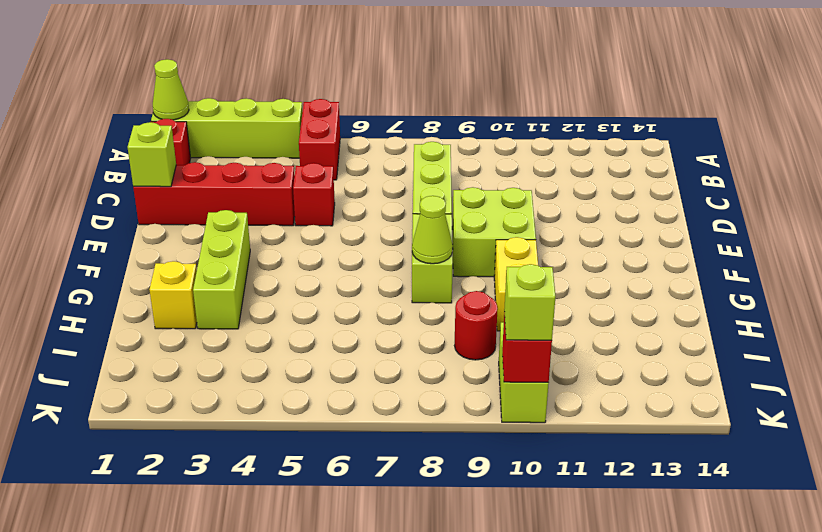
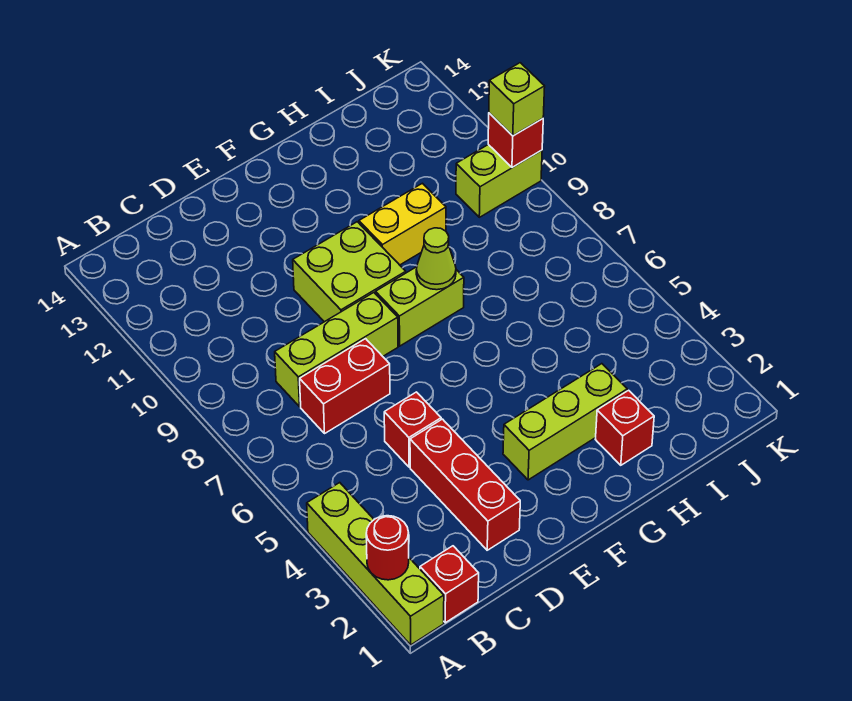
lime cone A1 level 2 -> none
red brick A5:B5 level 1 -> red brick C7:D7 level 1
red brick D1:D4 level 1 -> red brick D2:D4 level 1
lime brick D1 level 2 -> none
yellow brick H2 level 1 -> red brick H2 level 1
red round brick I9 level 1 -> red round brick A2 level 2

